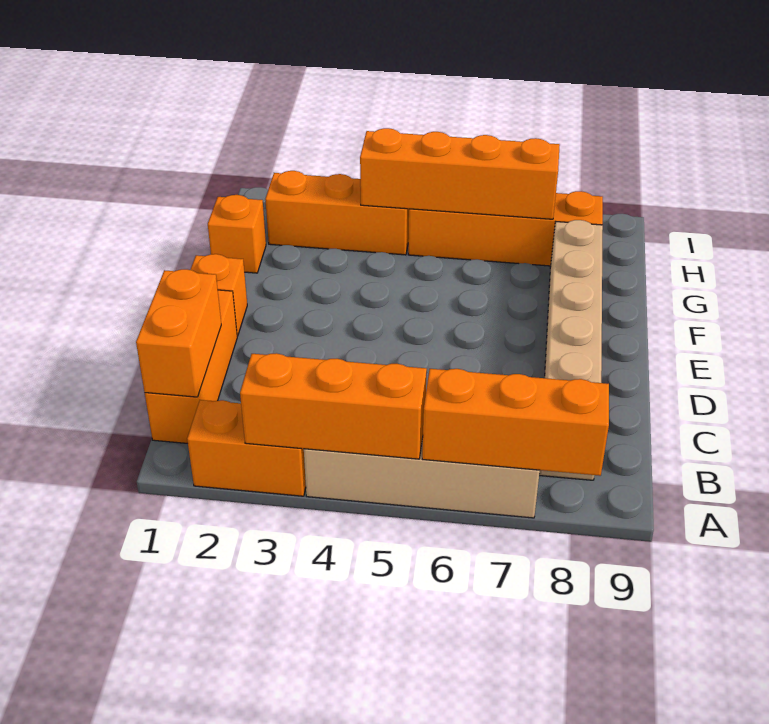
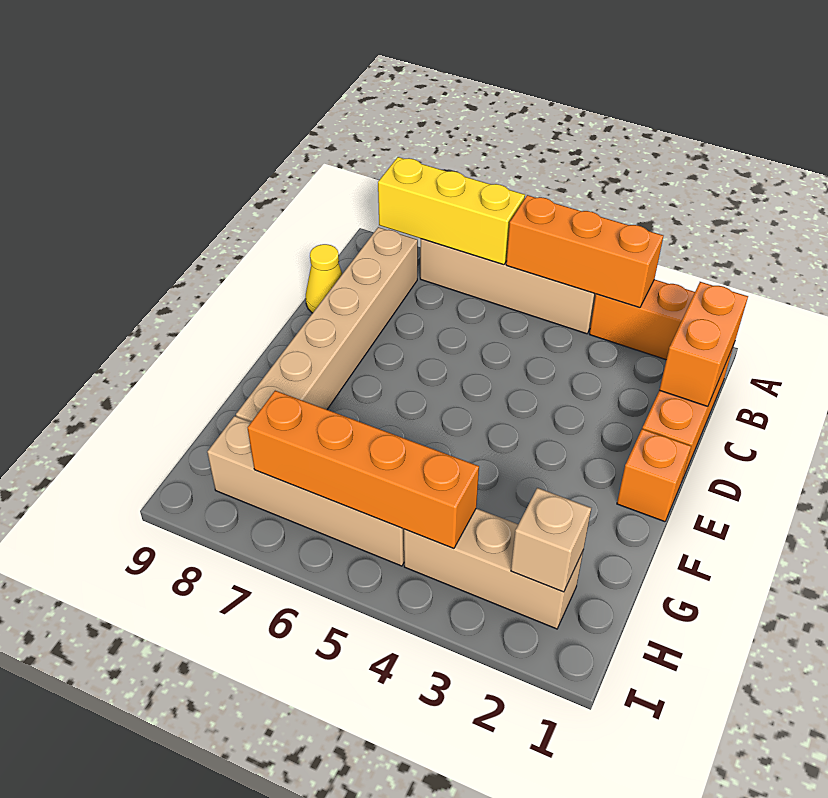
orange brick A6:A8 level 2 -> yellow brick A6:A8 level 2
none -> yellow cone C9 level 1
orange brick G1 level 1 -> none
orange brick H2:H4 level 1 -> tan brick H2:H4 level 1
none -> tan brick H2 level 2
orange brick H5:H8 level 1 -> tan brick H5:H8 level 1

